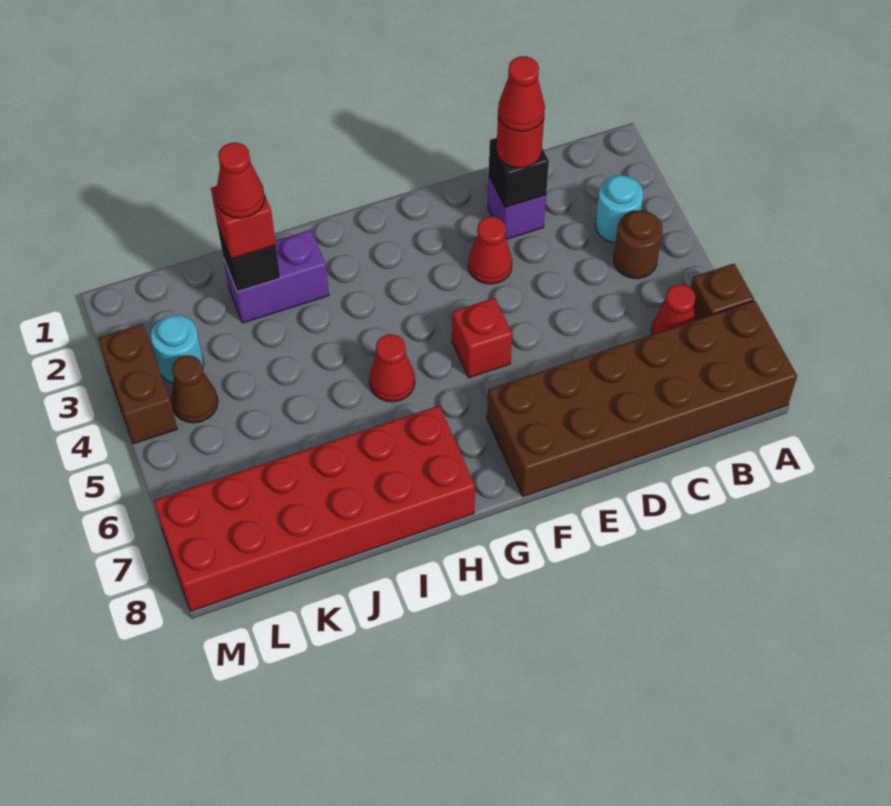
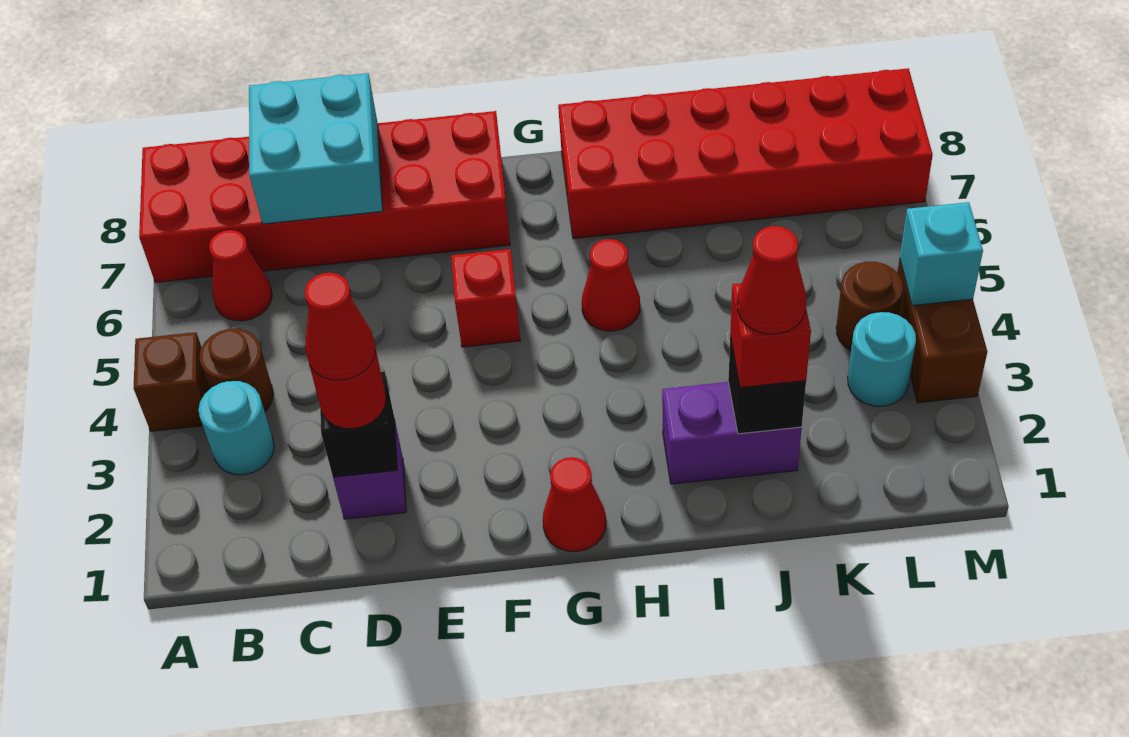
brown brick A6 level 1 -> brown brick A4 level 1
brown brick A7:F8 level 1 -> red brick A7:F8 level 1
none -> cyan brick C7:D8 level 2
red cone E3 level 1 -> red cone G1 level 1
brown cone L4 level 1 -> brown round brick L4 level 1
none -> cyan brick M4 level 2

